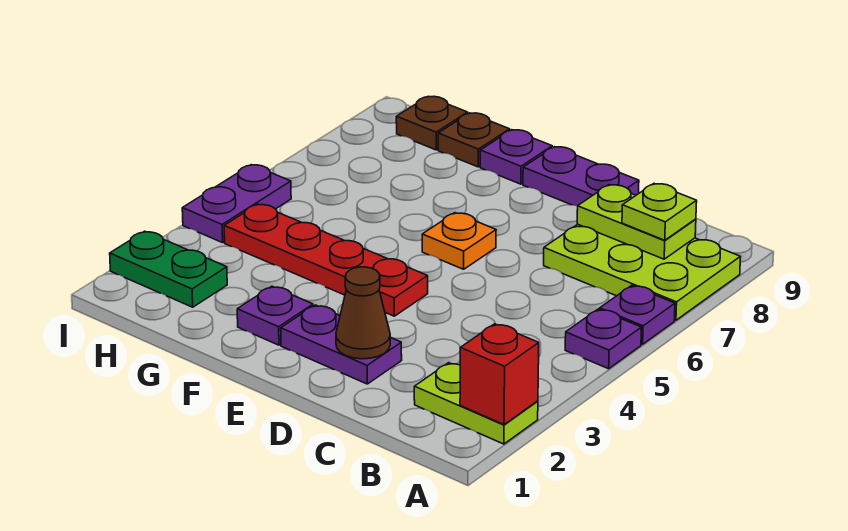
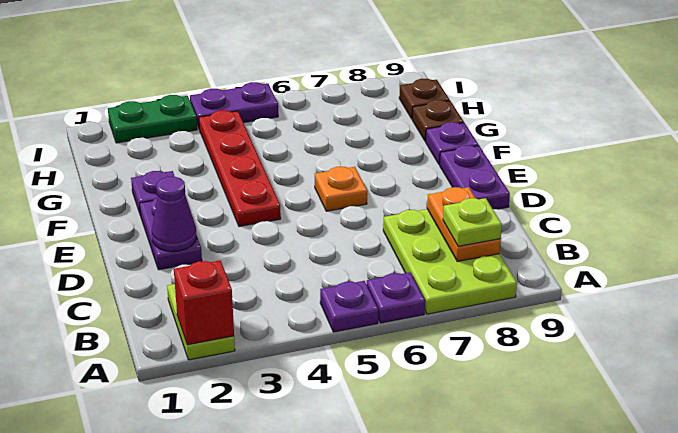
lime plate B8:C8 level 2 -> orange plate B8:C8 level 2
brown cone D2 level 2 -> purple cone D2 level 2
green plate H2:I2 level 1 -> green plate I2:I3 level 1

